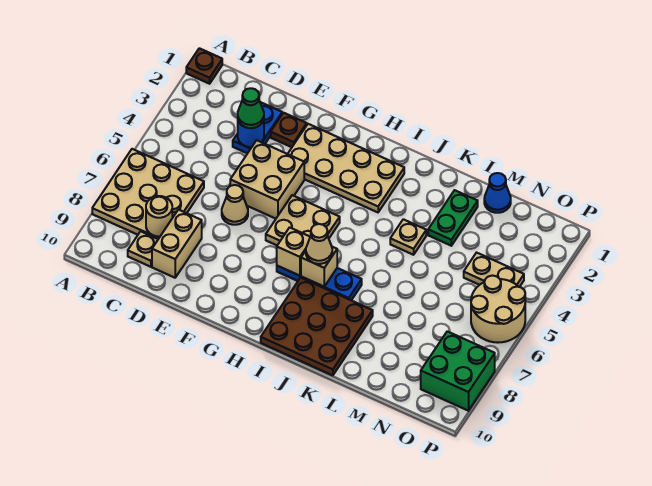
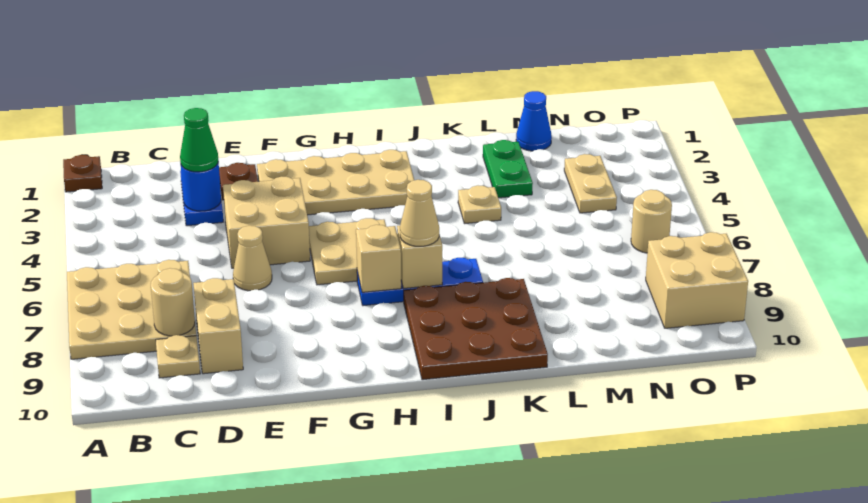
tan plate N4:O4 level 1 -> tan plate N3:N4 level 1
tan round brick O5:P6 level 1 -> tan round brick O6 level 1
green brick O8:P9 level 1 -> tan brick O8:P9 level 1

